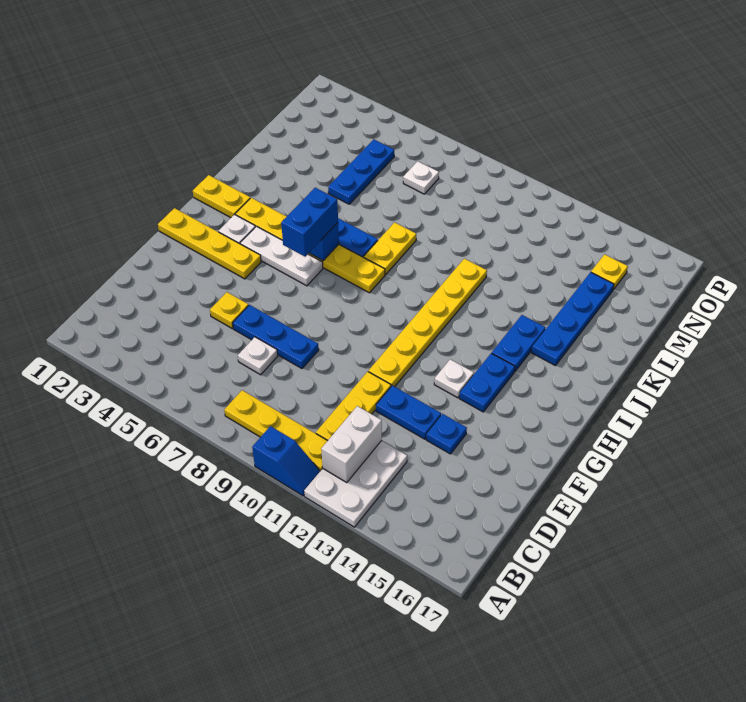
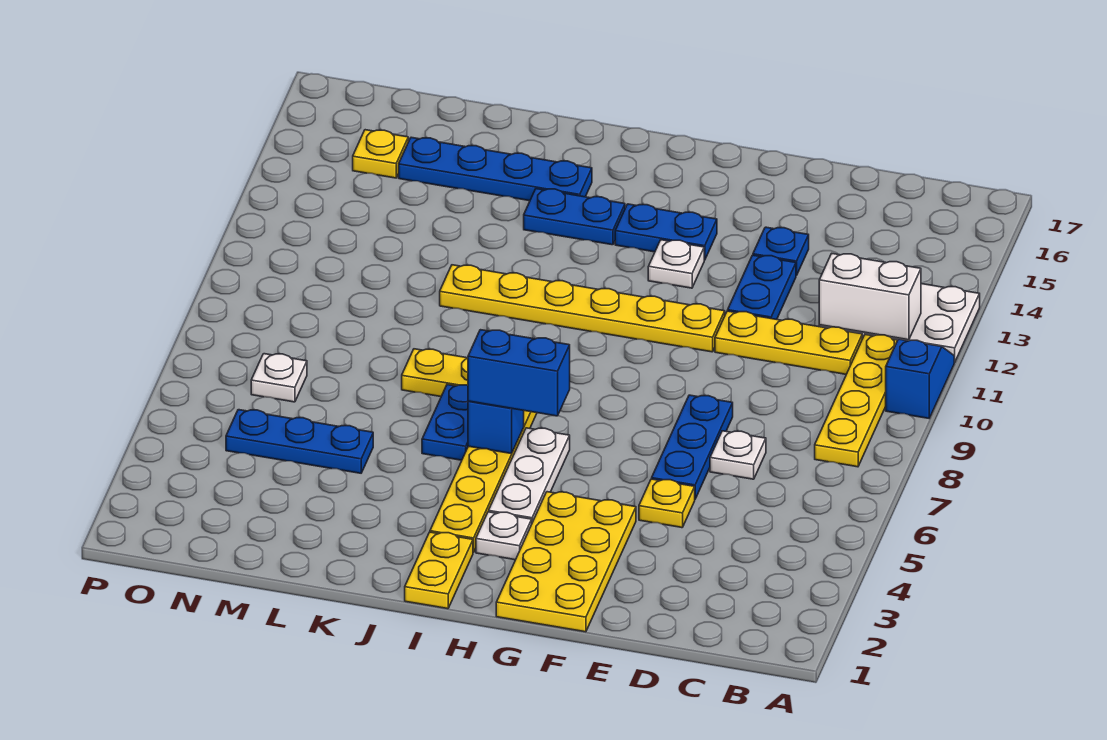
yellow plate G1:G4 level 1 -> yellow plate F1:G4 level 1

